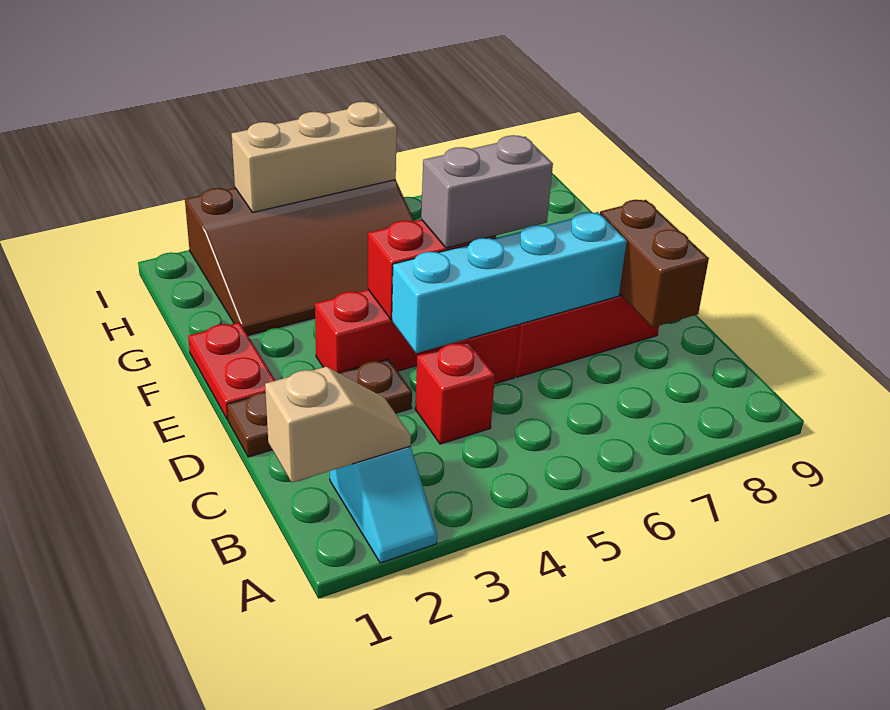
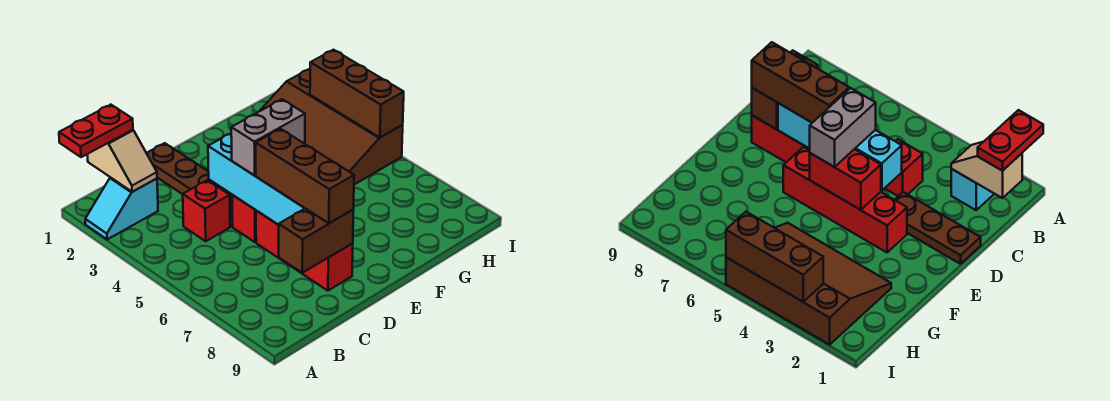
none -> brown brick D6:D8 level 3
red plate E1:F1 level 1 -> red plate A1:B1 level 3
grey brick E5:E6 level 3 -> grey brick D5:E5 level 3
tan brick I3:I5 level 2 -> brown brick I3:I5 level 2

